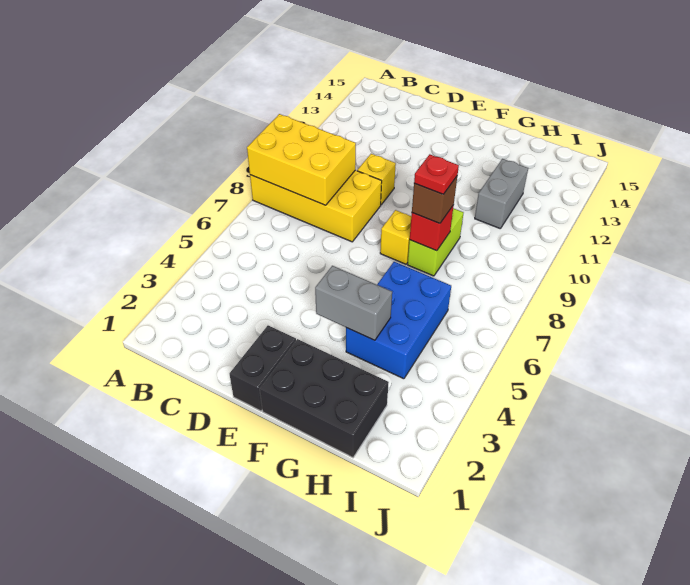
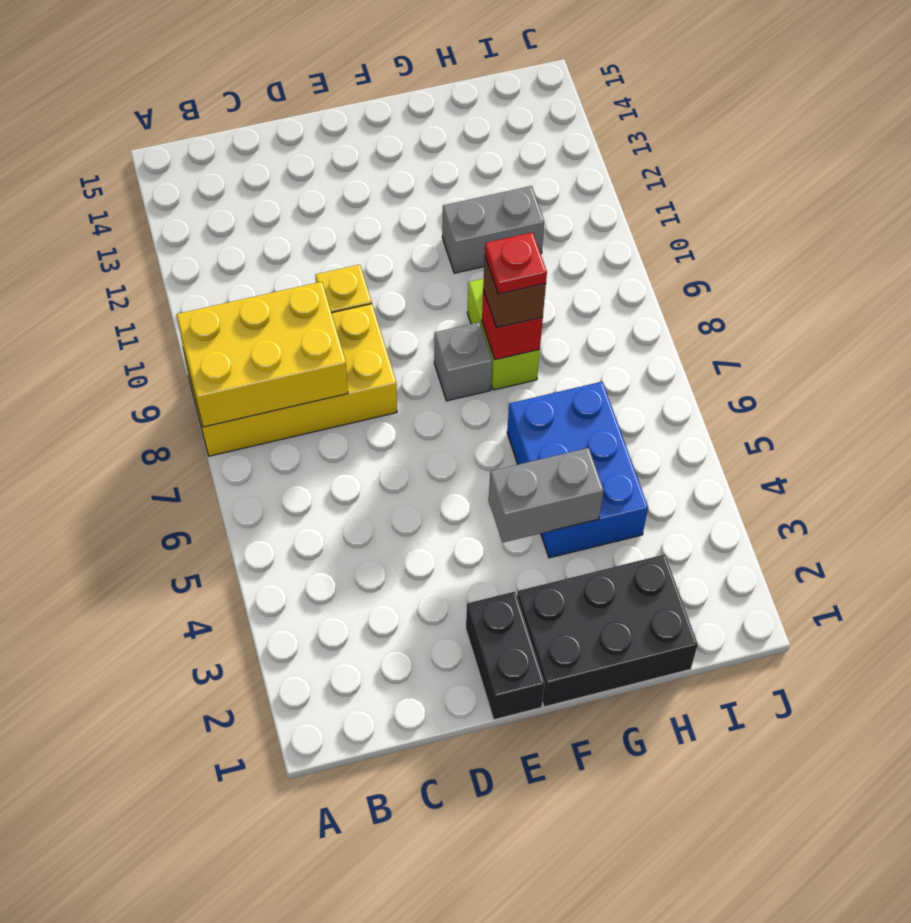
yellow brick F8 level 1 -> grey brick F8 level 1
grey brick H11:H12 level 1 -> grey brick G11:H11 level 1

